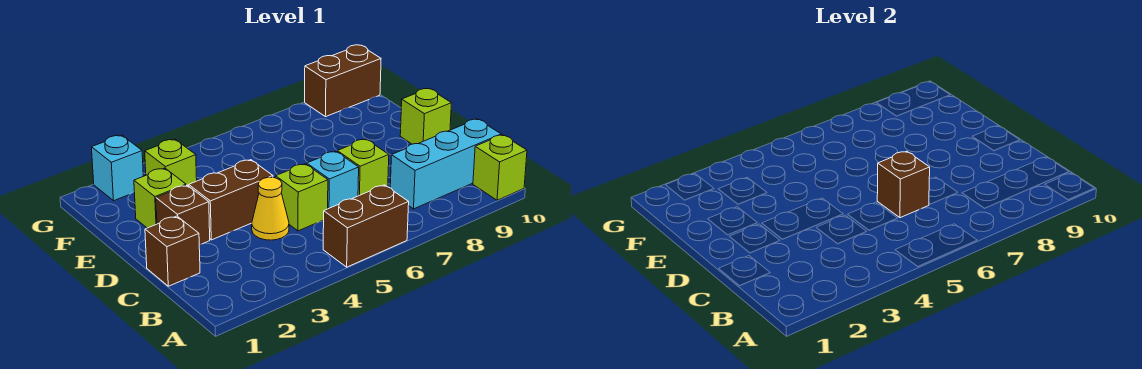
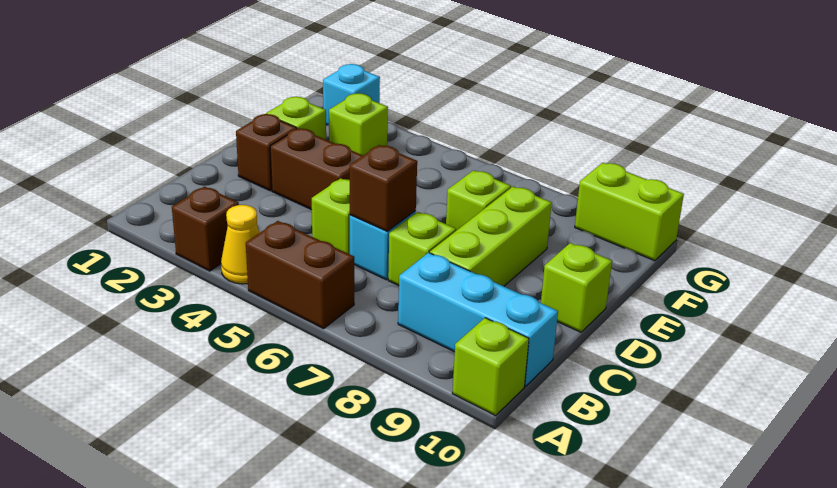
brown brick C1 level 1 -> brown brick A3 level 1
yellow cone C4 level 1 -> yellow cone A4 level 1
none -> lime brick C8:E8 level 1
none -> lime brick E7 level 1
brown brick G9:G10 level 1 -> lime brick G9:G10 level 1

